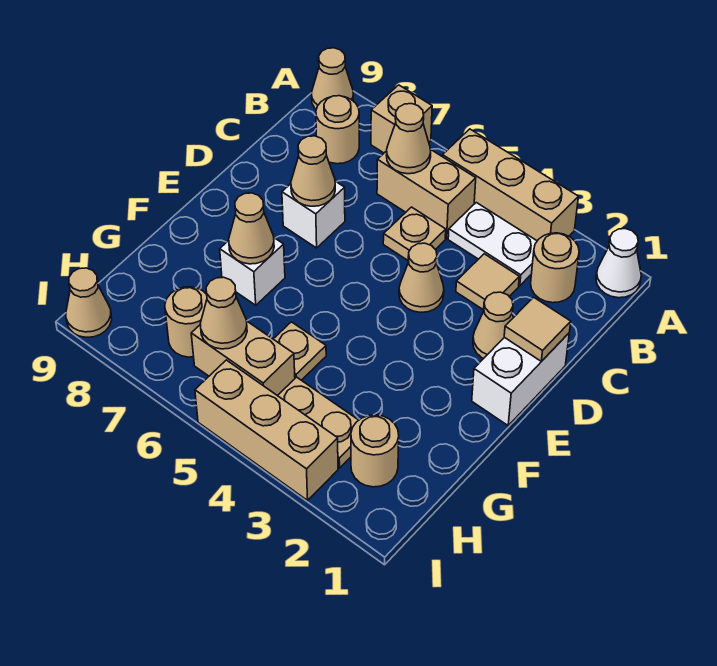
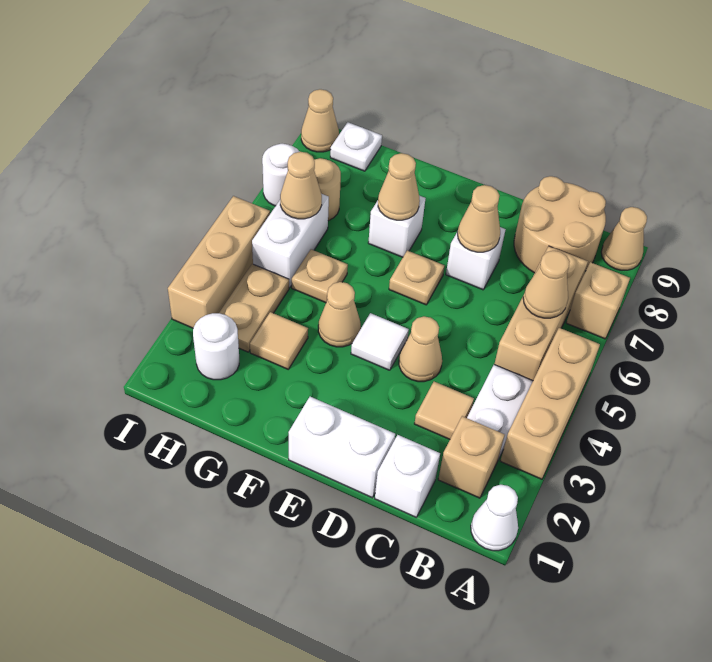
tan round brick B2 level 1 -> tan brick B2 level 1
tan brick B5:B6 level 1 -> tan brick B5:B7 level 1
tan round brick B8 level 1 -> tan round brick B8:C9 level 1
none -> white brick C1 level 1
tan plate C5 level 1 -> tan plate E6 level 1
tan tile D1 level 2 -> tan tile G3 level 1
tan cone D2 level 1 -> tan cone F4 level 1
none -> white tile E4 level 1
tan round brick H2 level 1 -> white round brick H2 level 1
tan brick H5:H6 level 1 -> white brick H5:H6 level 1
none -> white plate H9 level 1
none -> white round brick I7 level 1

